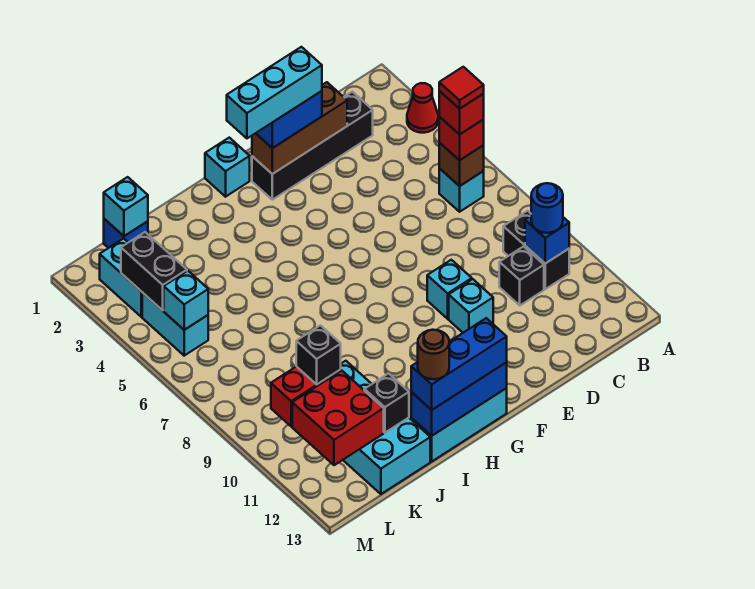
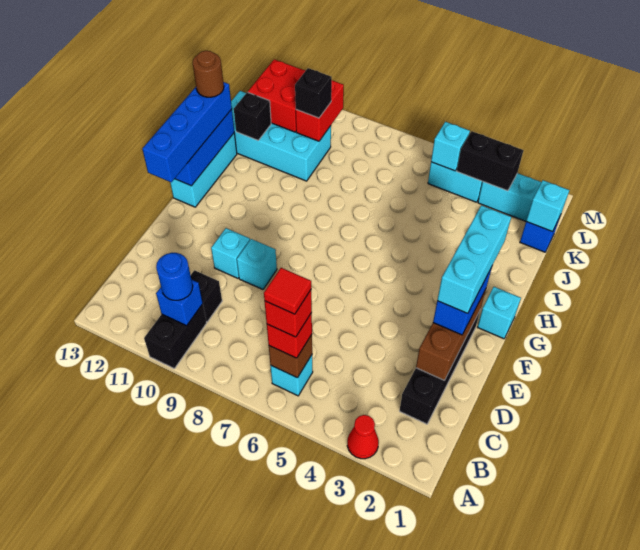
black brick B9:B10 level 1 -> black brick A10:B10 level 1
blue brick G13:I13 level 3 -> blue brick F13:I13 level 3

